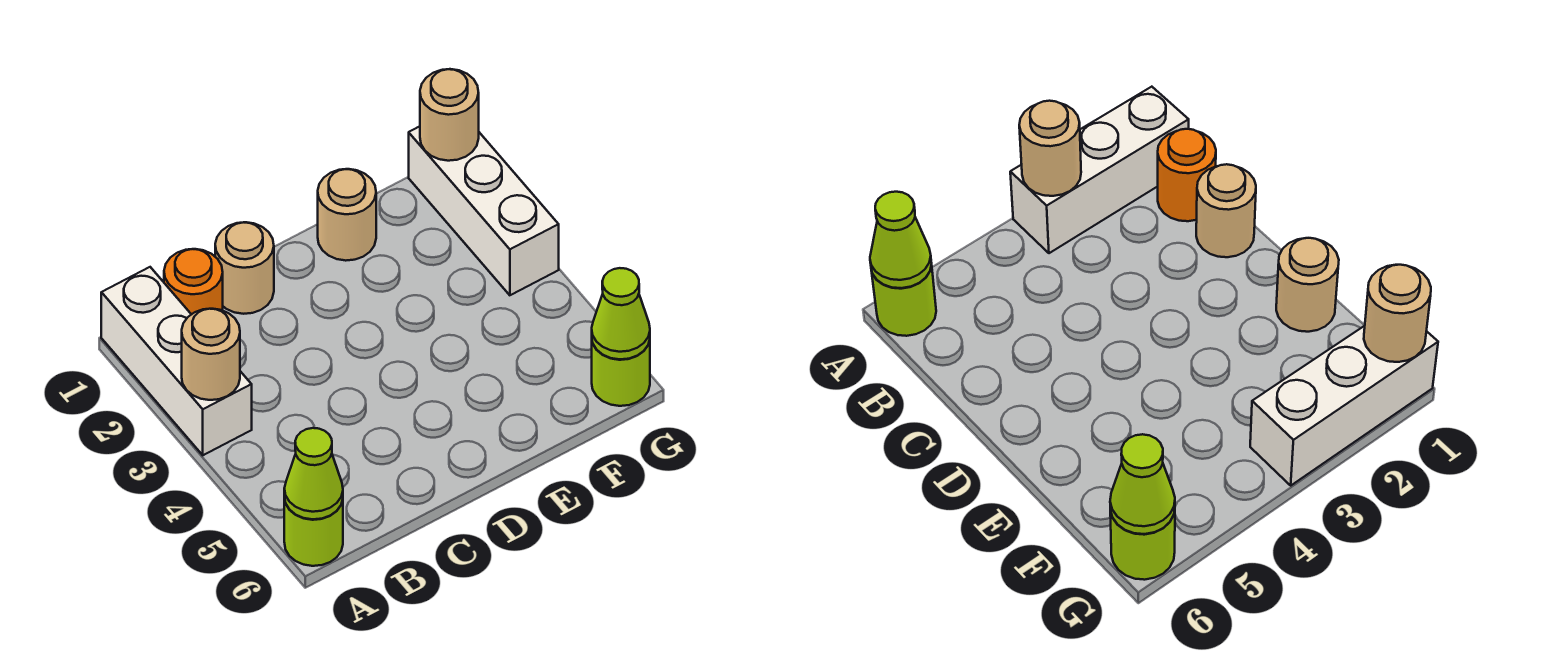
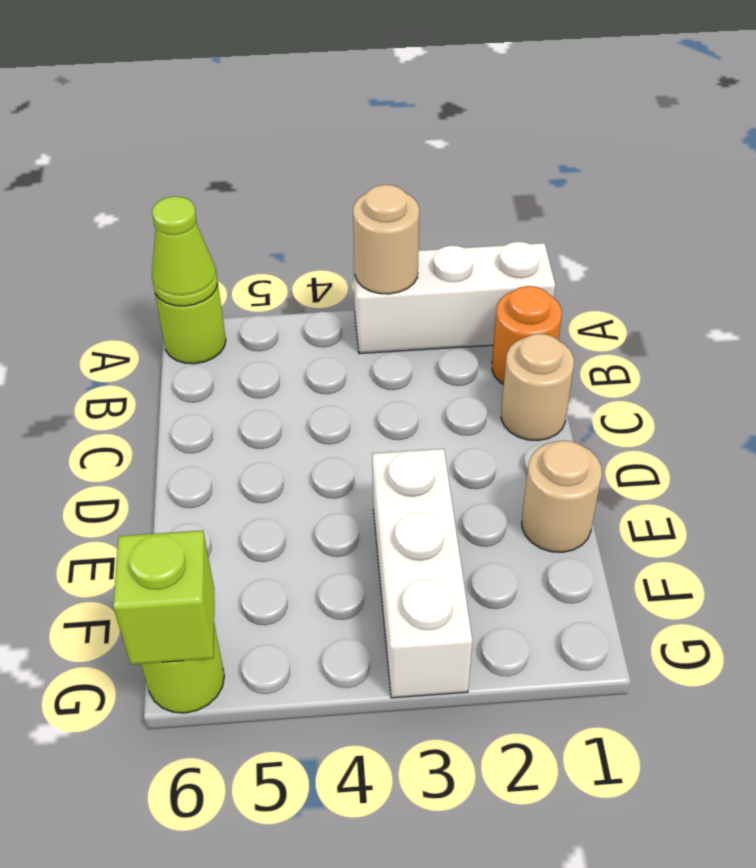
white brick G1:G3 level 1 -> white brick E3:G3 level 1
tan round brick G1 level 2 -> none
lime cone G6 level 2 -> lime brick G6 level 2

